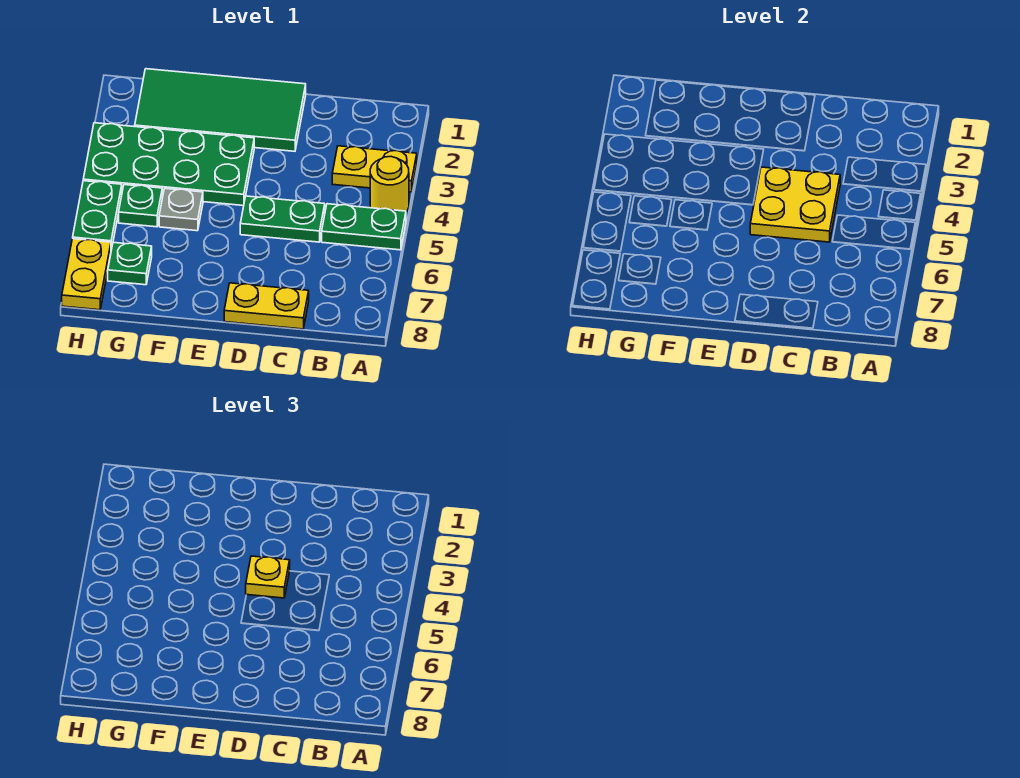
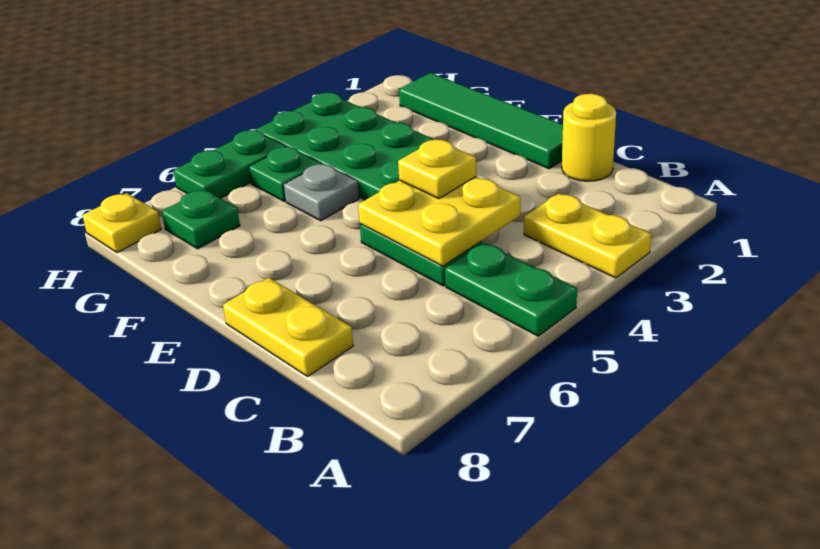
yellow round brick A4 level 1 -> yellow round brick C1 level 1
green tile D1:G2 level 1 -> green tile D1:G1 level 1
yellow plate H7:H8 level 1 -> yellow plate H8 level 1

